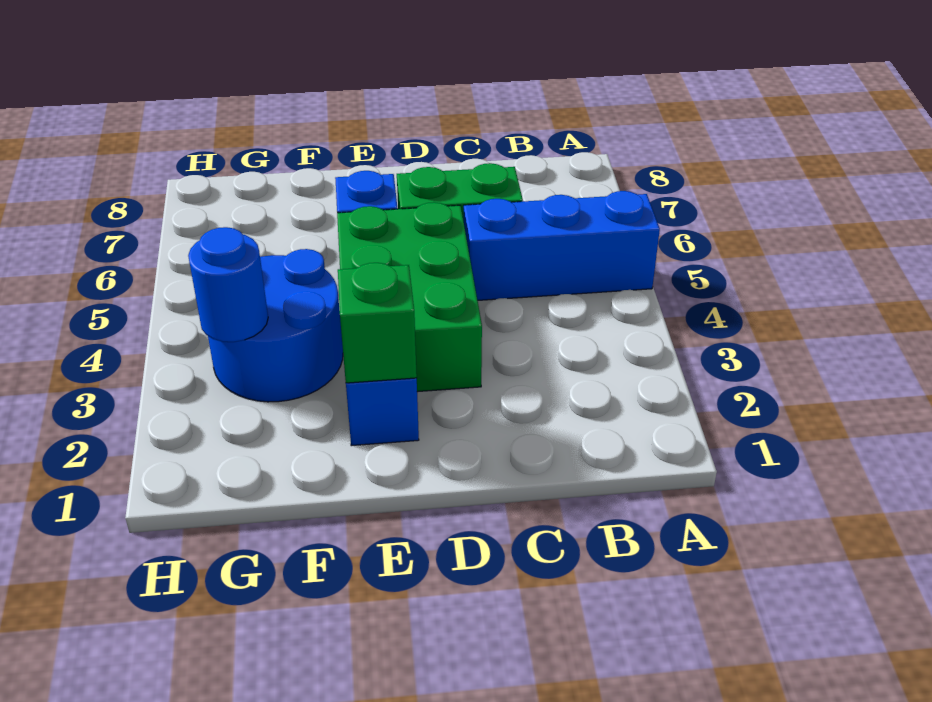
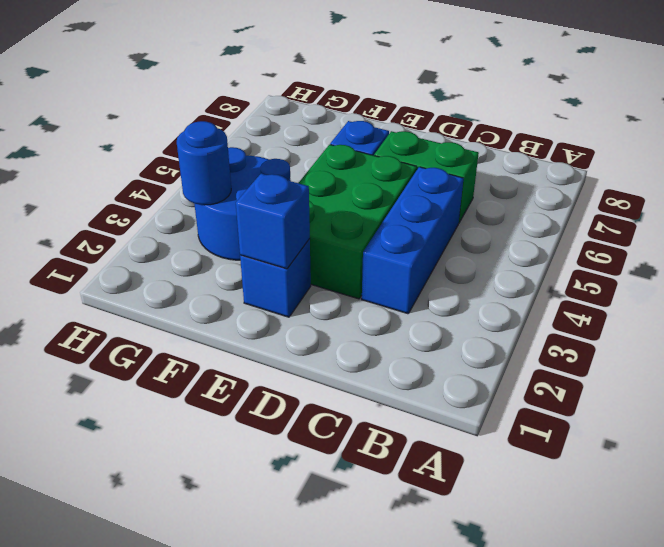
blue brick A5:C5 level 1 -> blue brick C3:C5 level 1
green brick E2 level 2 -> blue brick E2 level 2

